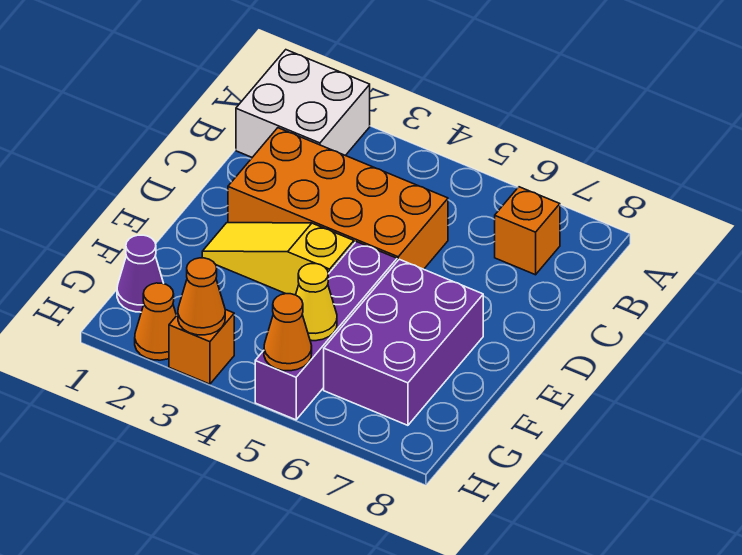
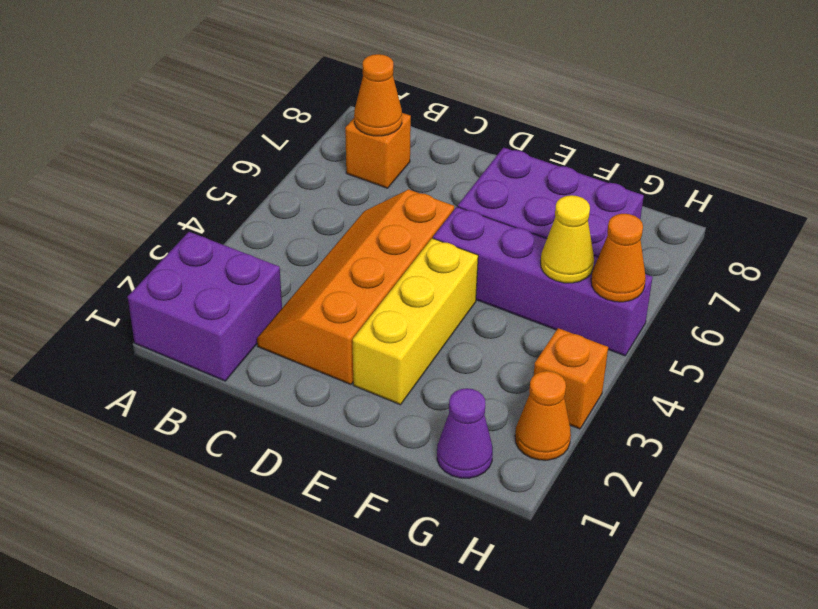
white brick A1:B2 level 1 -> purple brick A1:B2 level 1
orange brick C2:D5 level 1 -> orange slope C2:D5 level 1 top D
yellow slope E2:E4 level 1 top 4 -> yellow brick E2:E4 level 1
orange cone H3 level 2 -> orange cone B7 level 2

